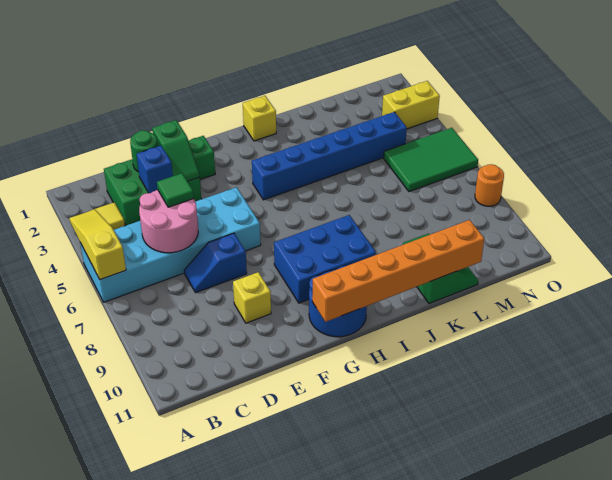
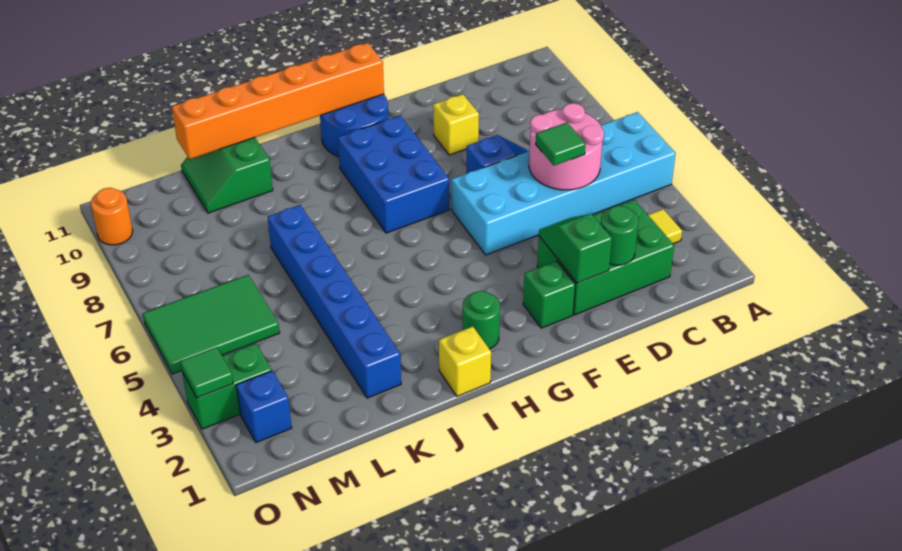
yellow slope A4:A6 level 2 top 6 -> none
blue brick D3 level 2 -> blue brick N2 level 1
blue brick G8:I9 level 1 -> blue brick G7:H9 level 1
none -> green round brick H2 level 1
blue brick H4:M4 level 1 -> blue brick K2:K7 level 1
yellow brick N3:O3 level 1 -> green brick N3:O3 level 1
none -> green tile O3 level 2
orange round brick O8 level 1 -> orange round brick O10 level 1

